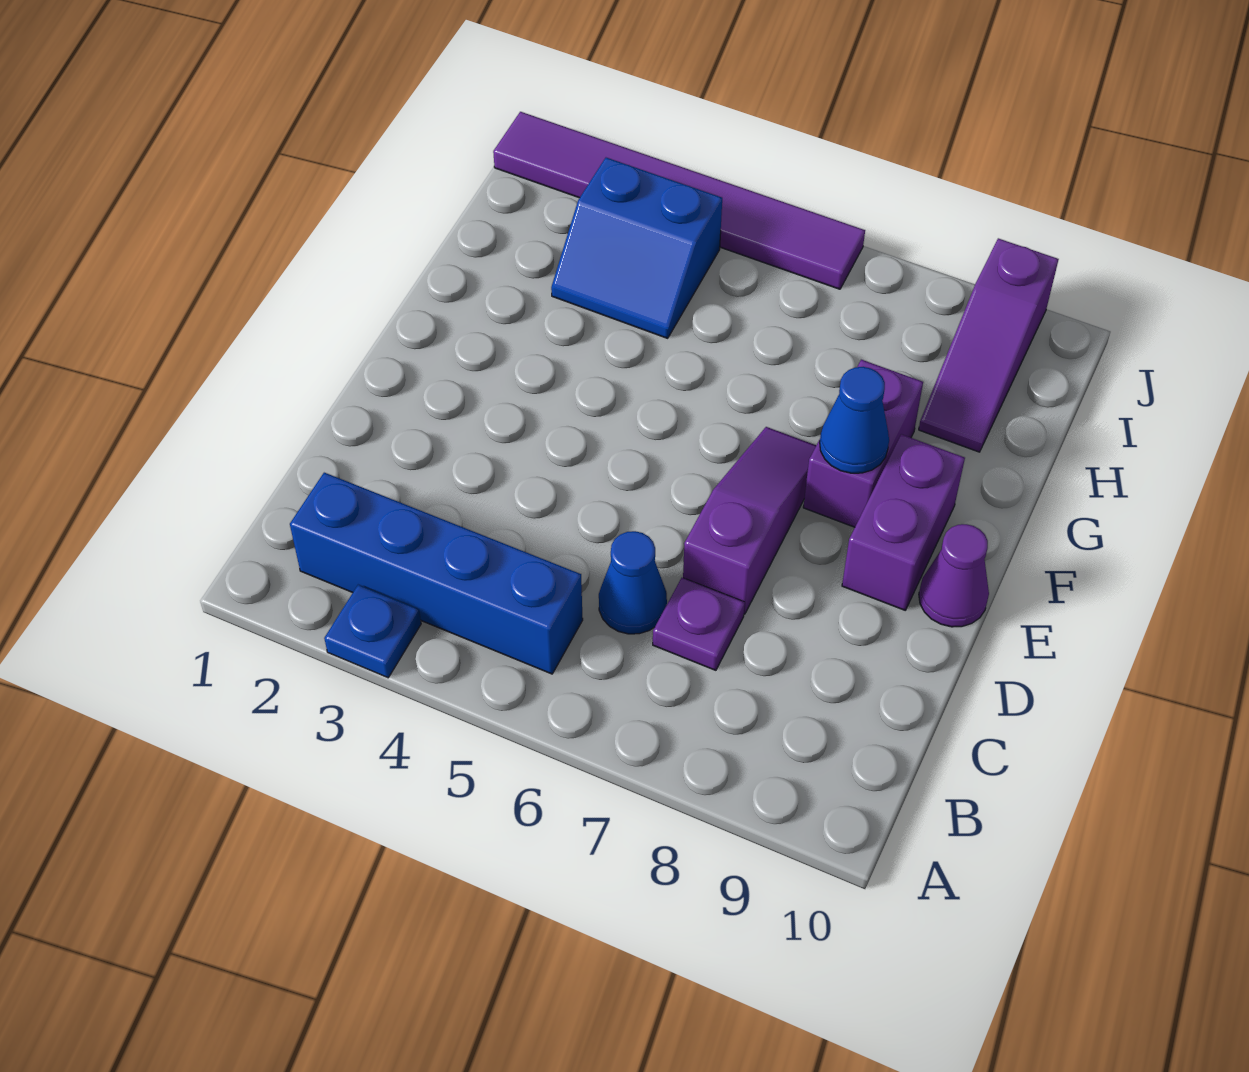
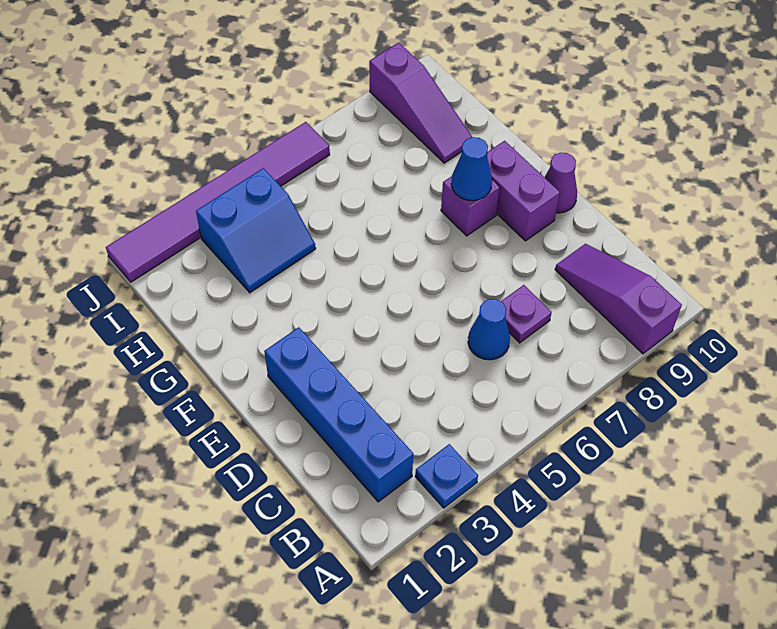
blue brick B2:B5 level 1 -> blue brick B2:E2 level 1
purple slope D7:F7 level 1 top D -> purple slope A9:C9 level 1 top A
purple brick F8:G8 level 1 -> purple brick F8 level 1

